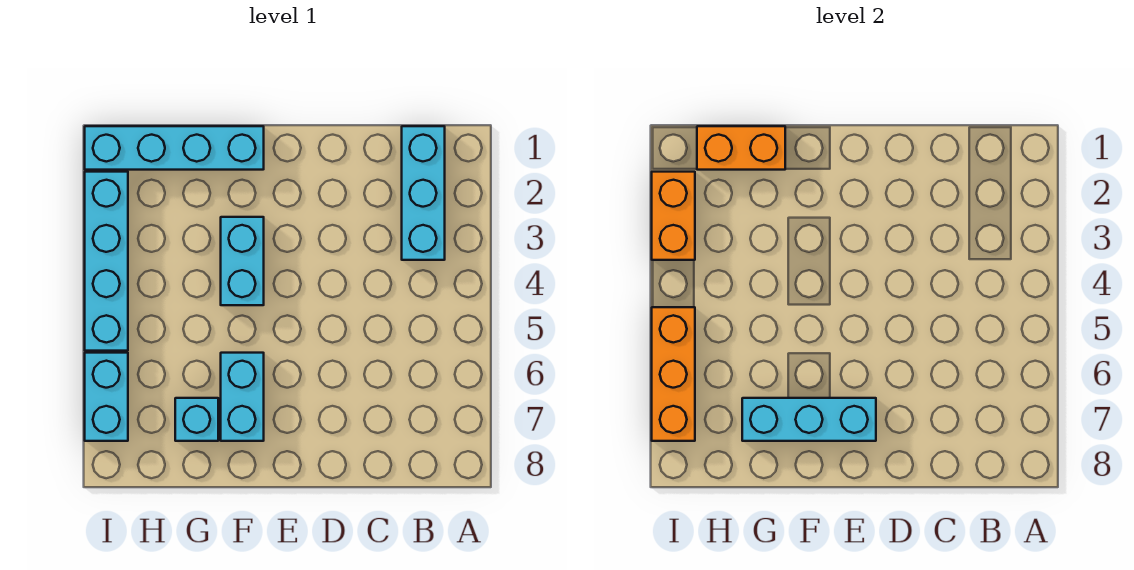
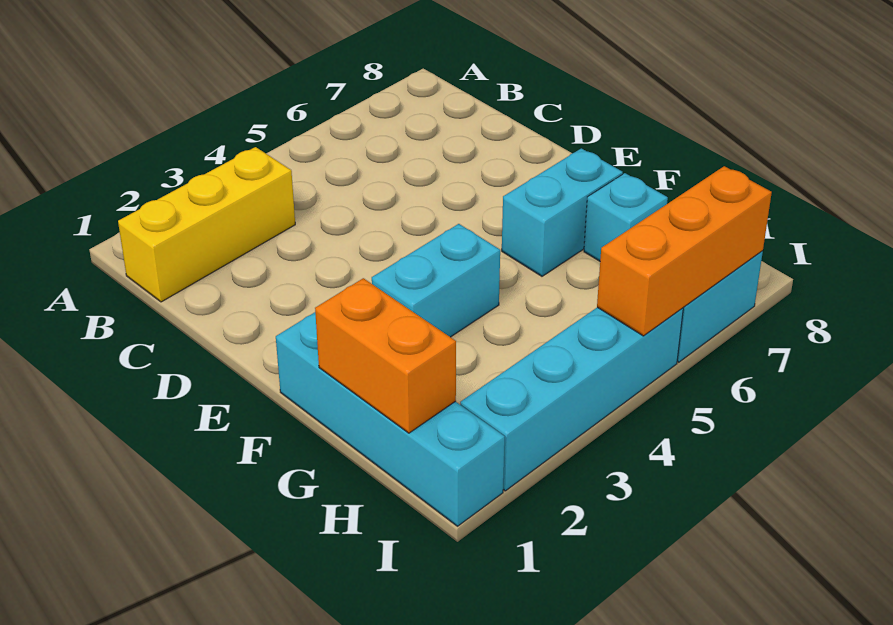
cyan brick B1:B3 level 1 -> yellow brick B1:B3 level 1
cyan brick E7:G7 level 2 -> none
orange brick I2:I3 level 2 -> none

